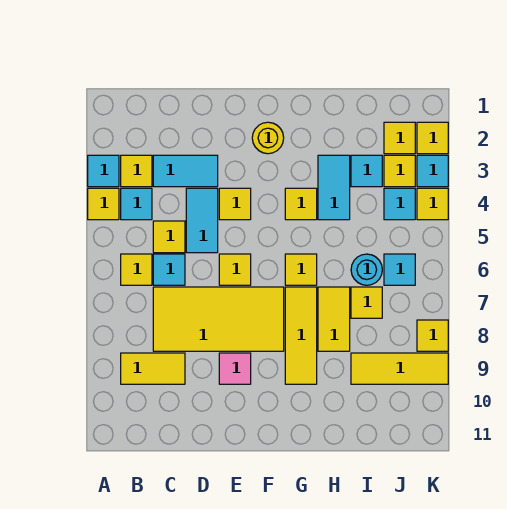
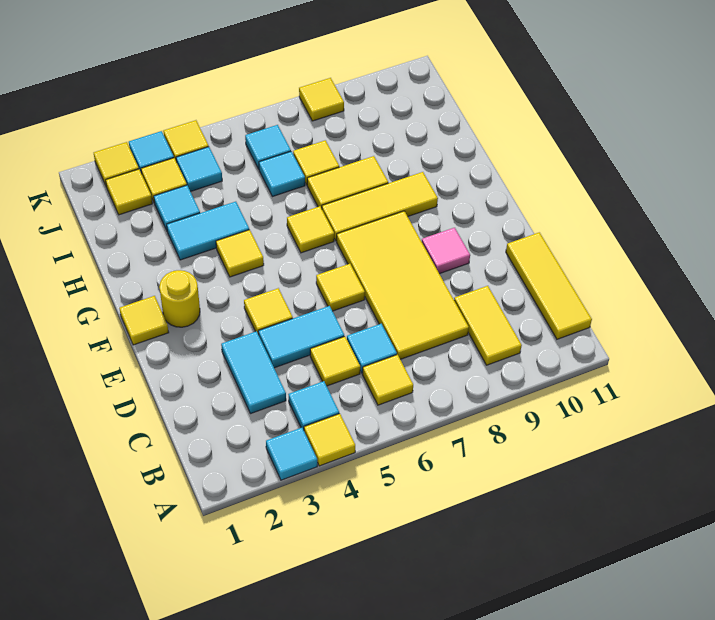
yellow tile B3 level 1 -> yellow tile F1 level 1
cyan round brick I6 level 1 -> cyan tile I6 level 1
yellow tile I9:K9 level 1 -> yellow tile B11:D11 level 1

